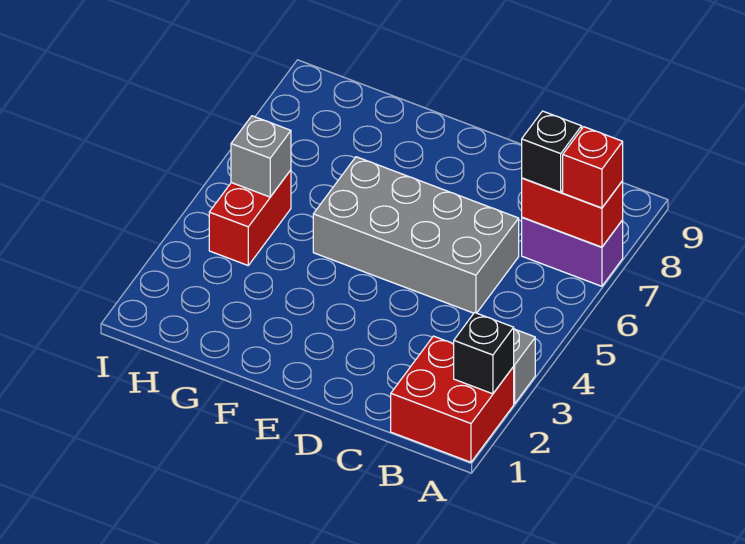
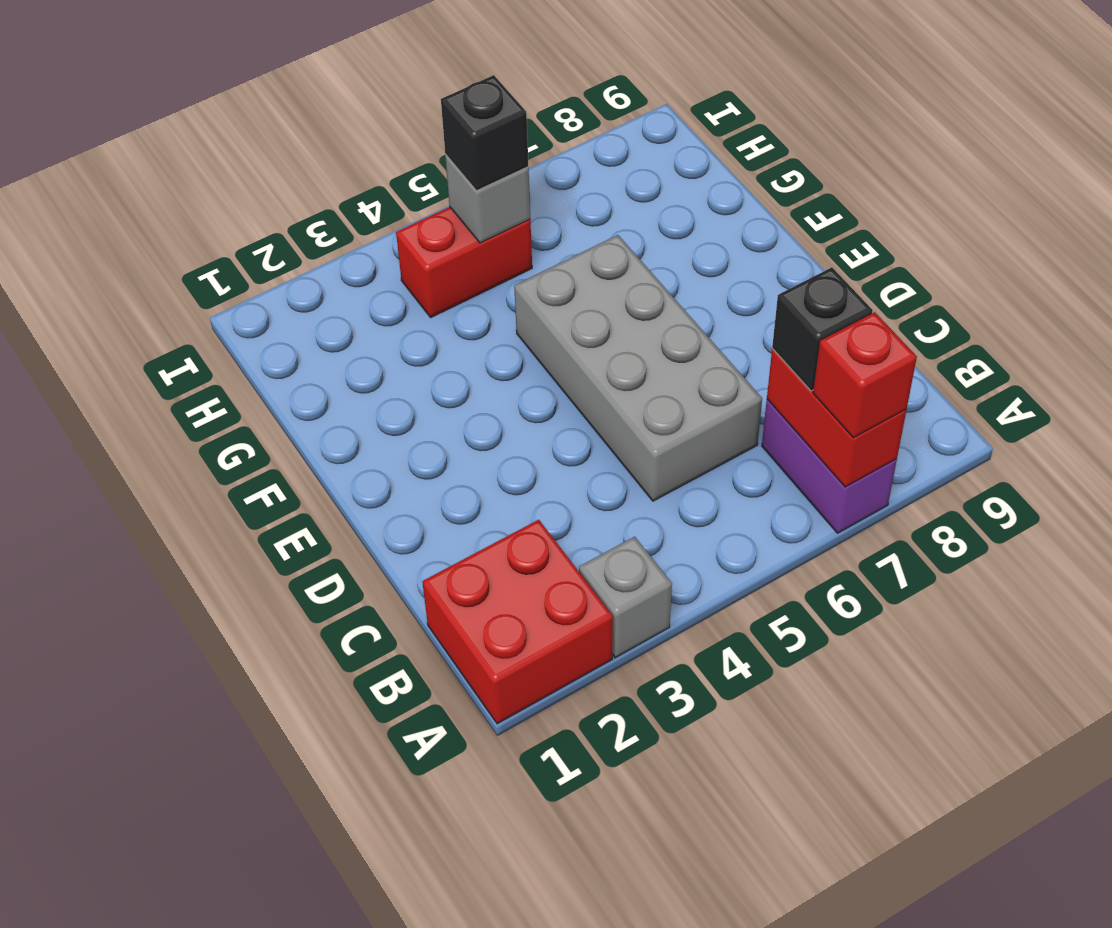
black brick A2 level 2 -> black brick H5 level 3

